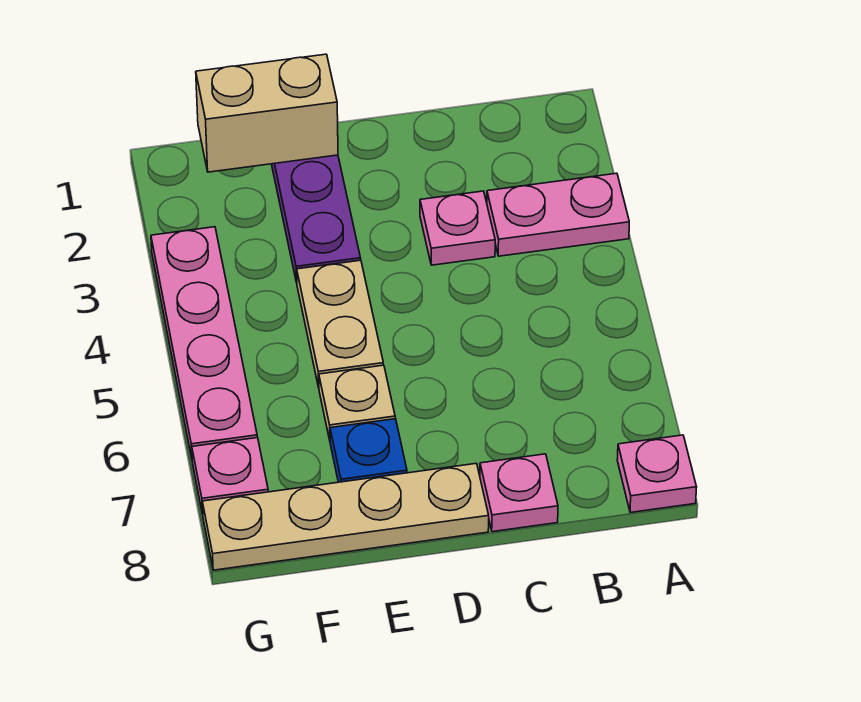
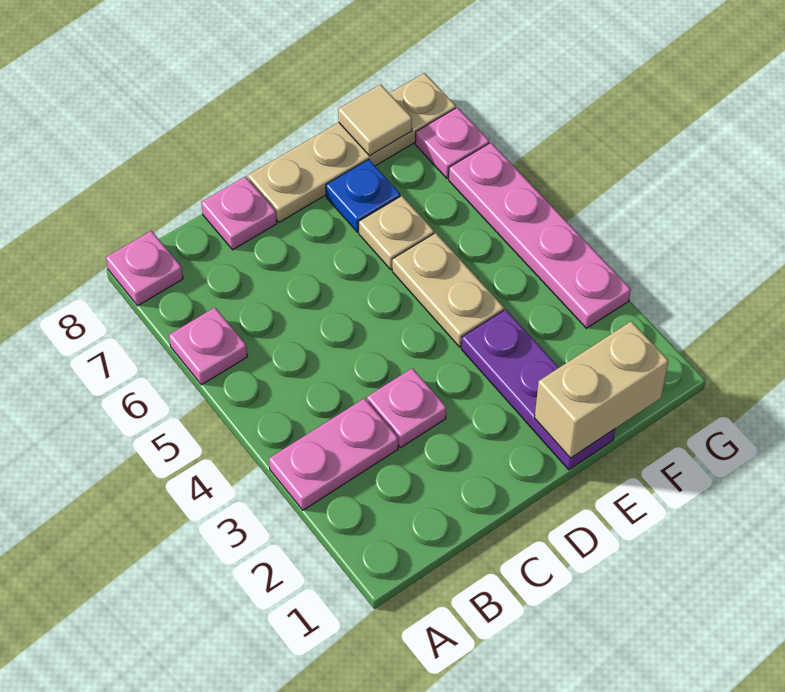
none -> pink plate A6 level 1
none -> tan tile F8 level 2

